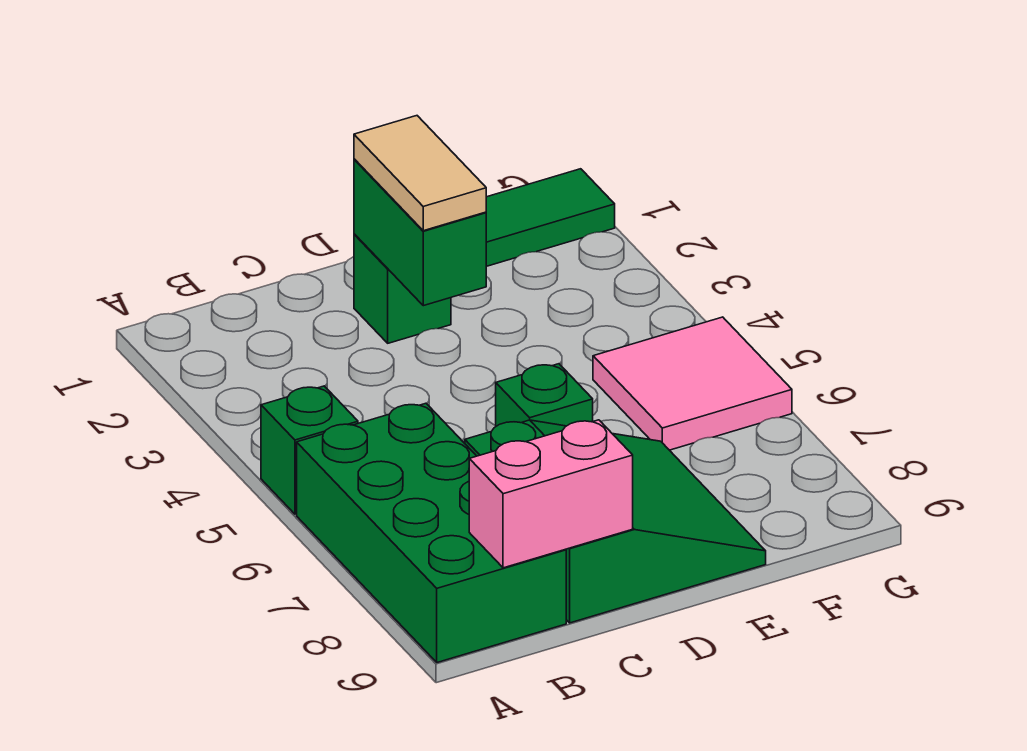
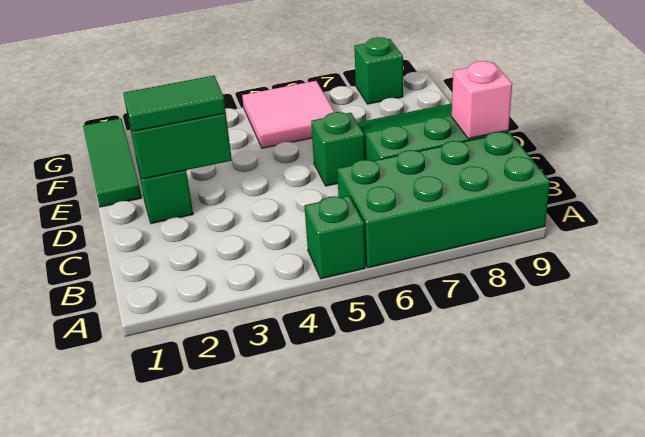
pink brick B9:C9 level 2 -> pink brick C9 level 2
tan tile D2:D3 level 3 -> green tile D2:D3 level 3
none -> green brick G8 level 1

